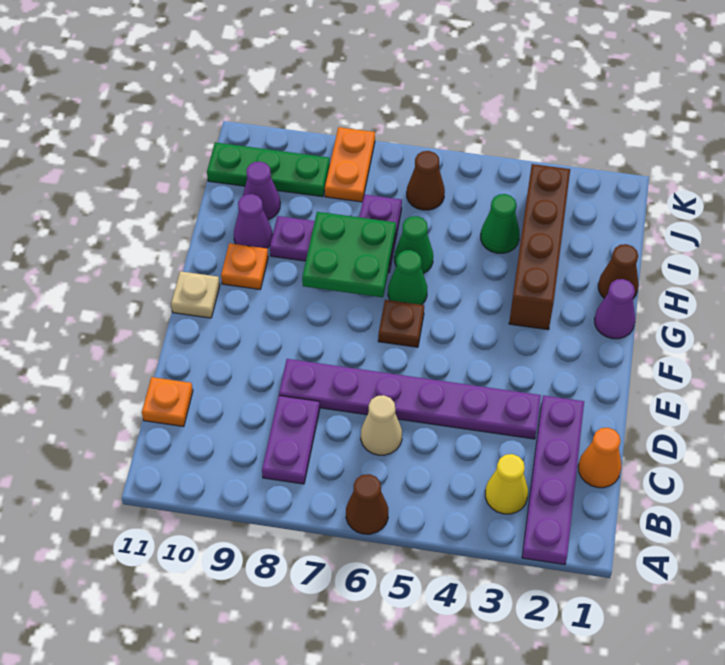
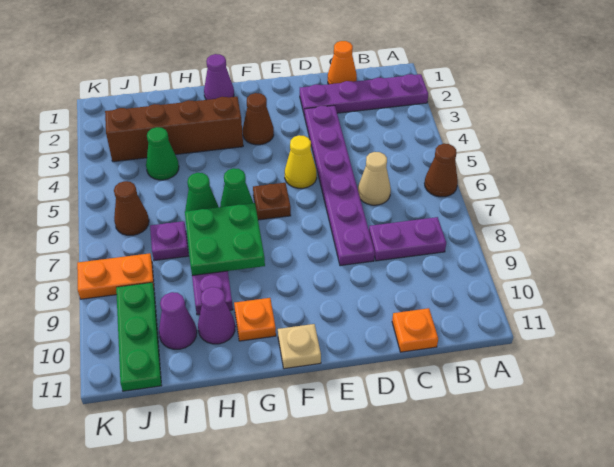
yellow cone B3 level 1 -> yellow cone E5 level 1
brown cone H1 level 1 -> brown cone F3 level 1

